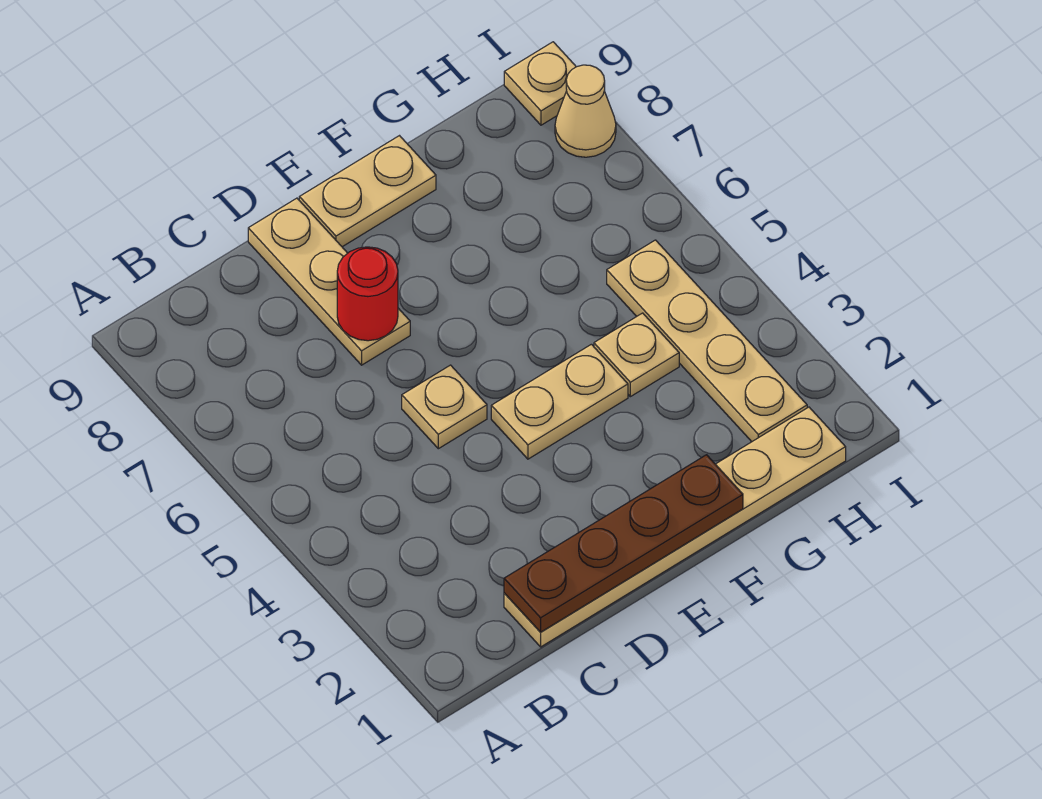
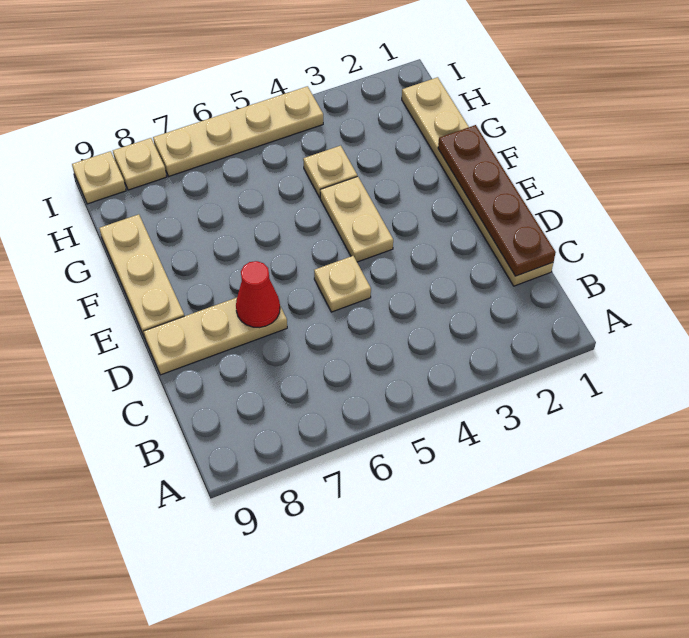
red round brick D7 level 2 -> red cone D7 level 2
tan plate E9:F9 level 1 -> tan plate E9:G9 level 1
tan plate H2:H5 level 1 -> tan plate I4:I7 level 1
tan cone I8 level 1 -> tan plate I8 level 1

